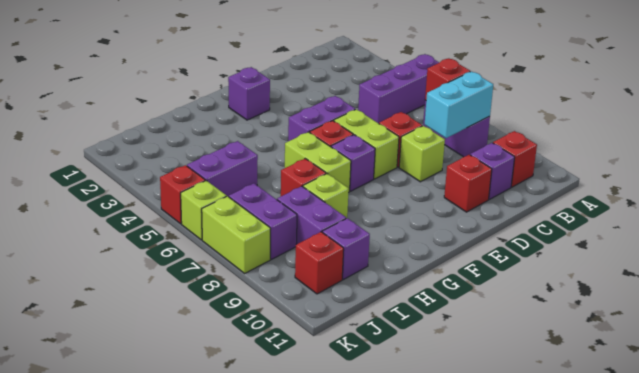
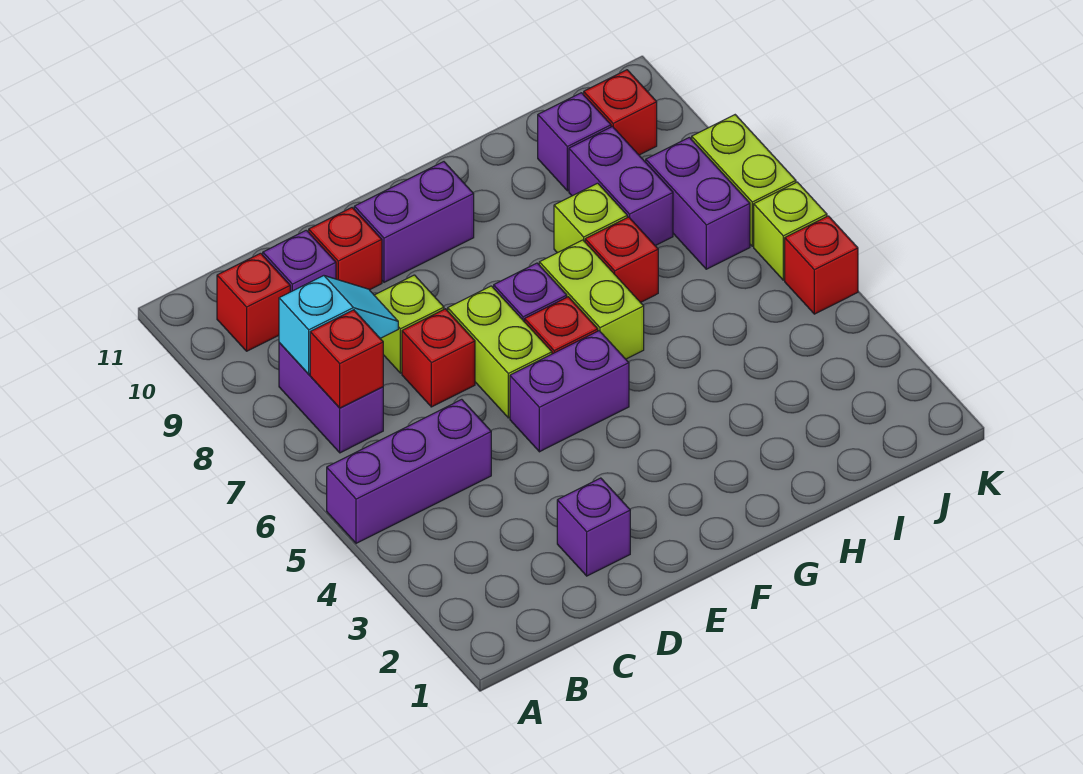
cyan brick B8:C8 level 2 -> cyan slope B8:C8 level 2 top B
purple brick F2 level 1 -> purple brick D2 level 1
purple brick I5:J5 level 1 -> purple brick E10:F10 level 1

